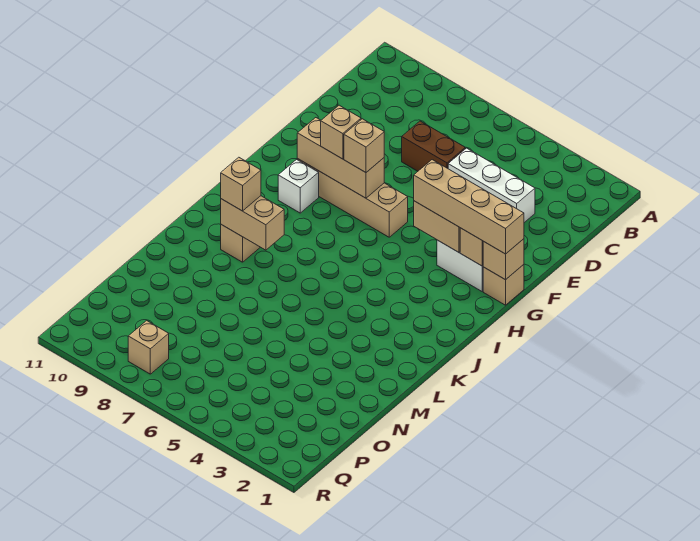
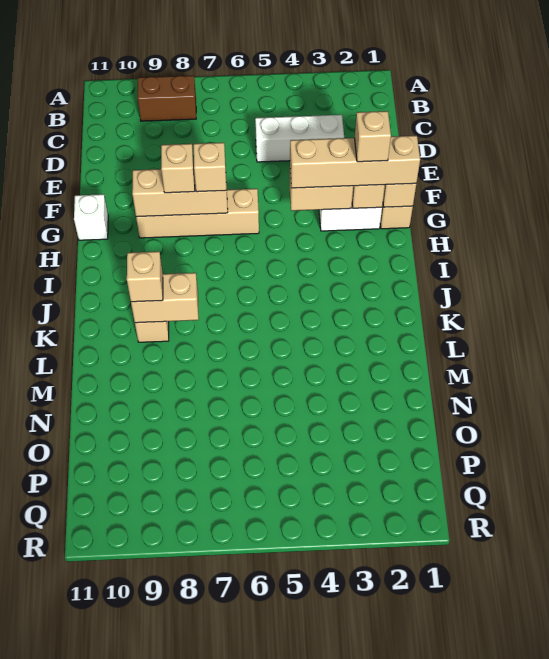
brown brick D6:D7 level 1 -> brown brick B8:B9 level 1
white brick H9 level 1 -> white brick G11 level 1
tan brick Q8 level 1 -> tan brick G2 level 4

